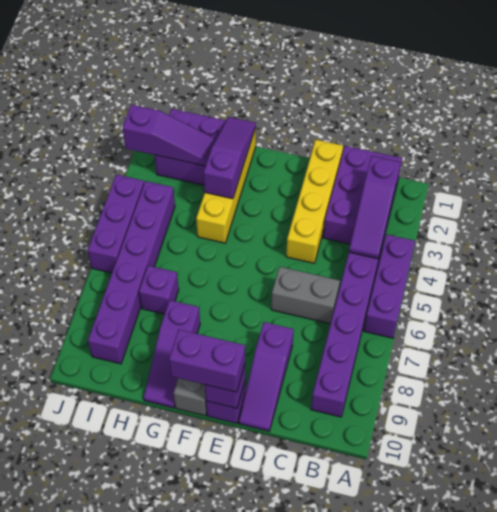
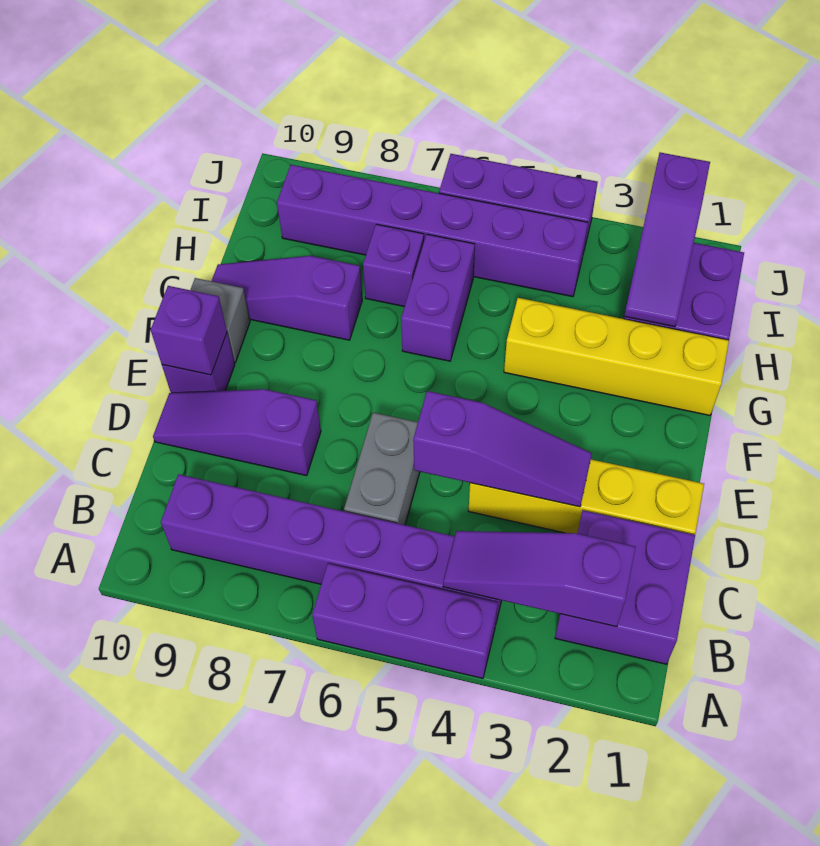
purple brick B1:C3 level 1 -> purple brick B1:C2 level 1
purple brick E10:F10 level 3 -> purple brick G6:H6 level 1
purple slope G1:G3 level 2 top 3 -> purple slope D3:D5 level 2 top 5

